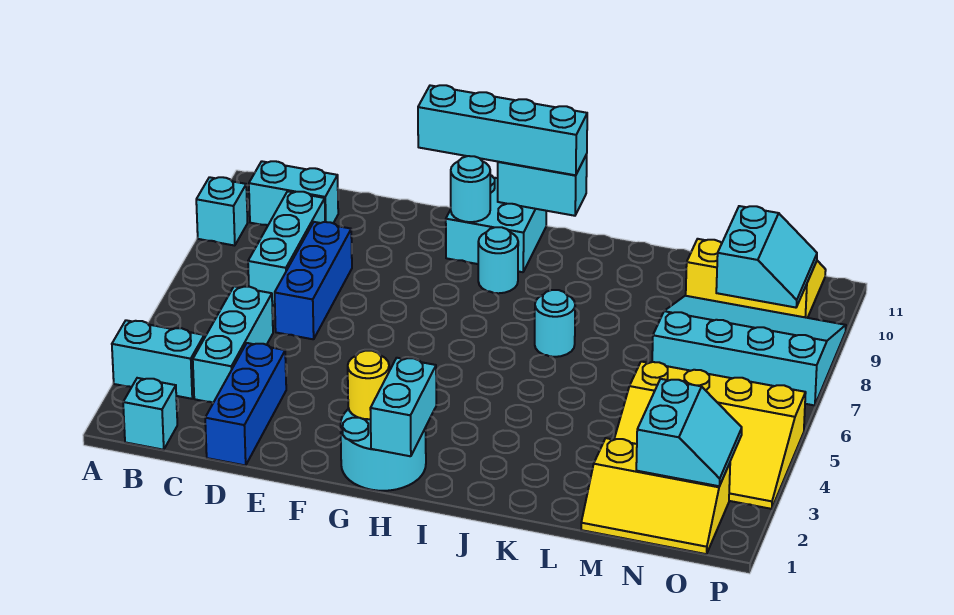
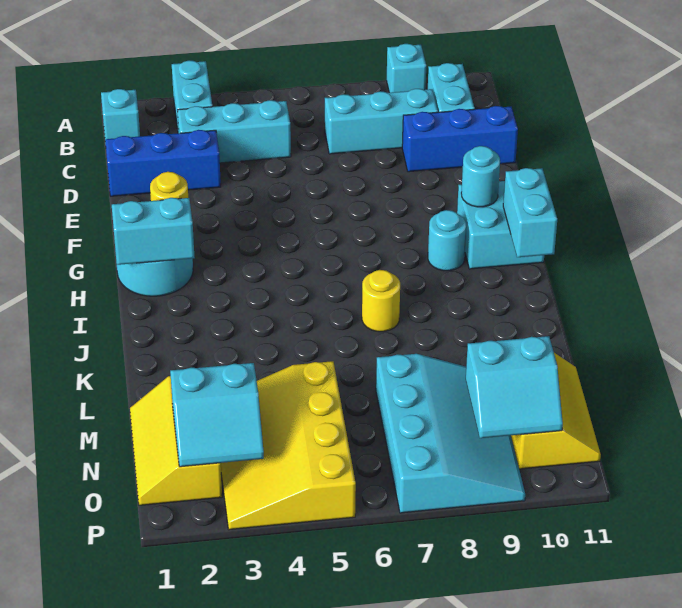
blue brick D6:D8 level 1 -> blue brick D9:D11 level 1
cyan brick F11:I11 level 3 -> none
cyan round brick J7 level 1 -> yellow round brick J7 level 1

